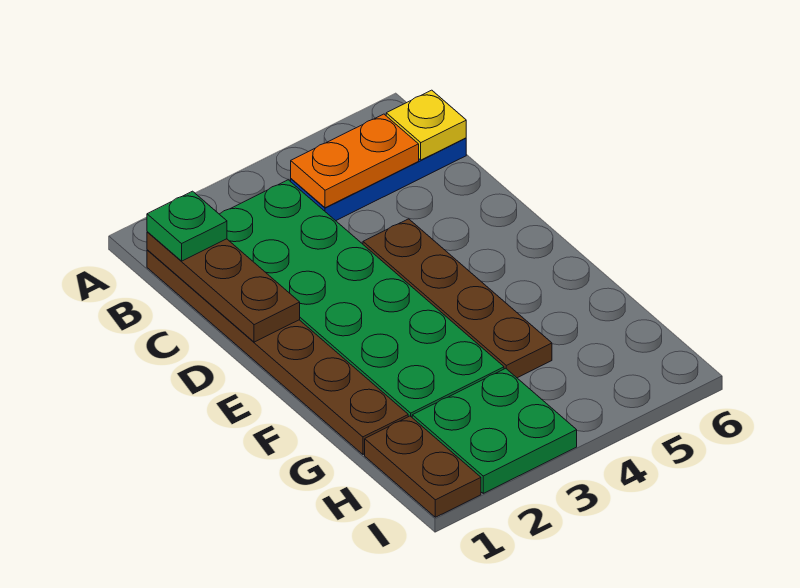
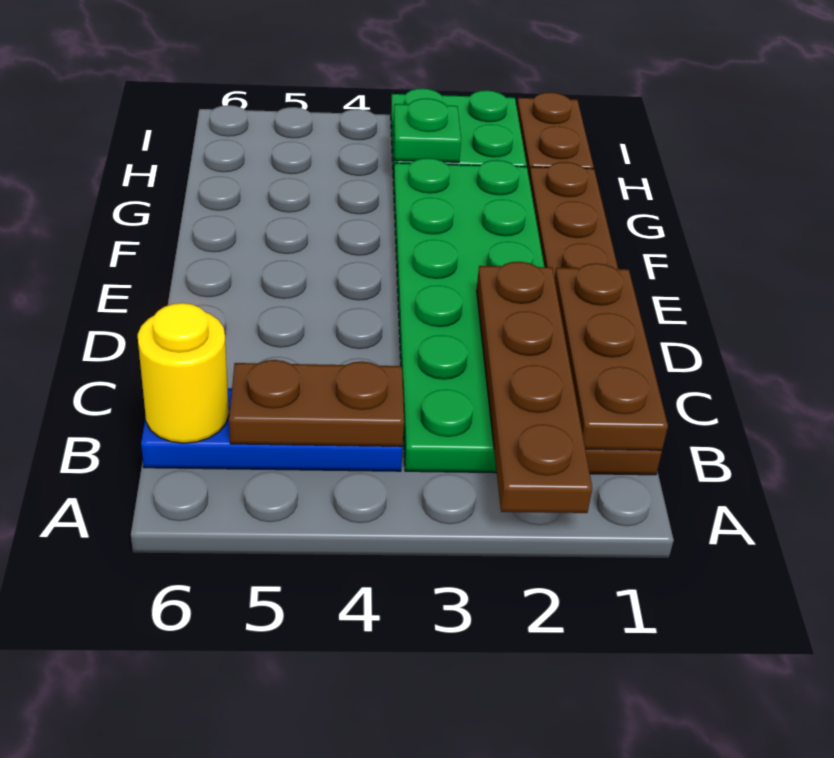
green plate B1 level 3 -> green plate H3 level 2
orange plate B4:B5 level 2 -> brown plate B4:B5 level 2
yellow plate B6 level 2 -> yellow round brick B6 level 2
brown plate D4:G4 level 1 -> brown plate A2:D2 level 2

